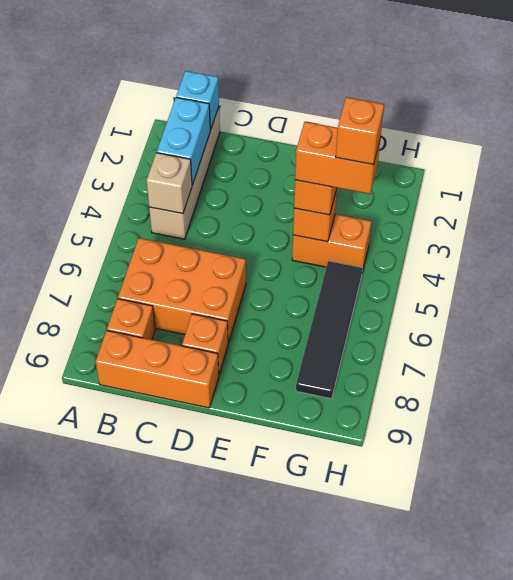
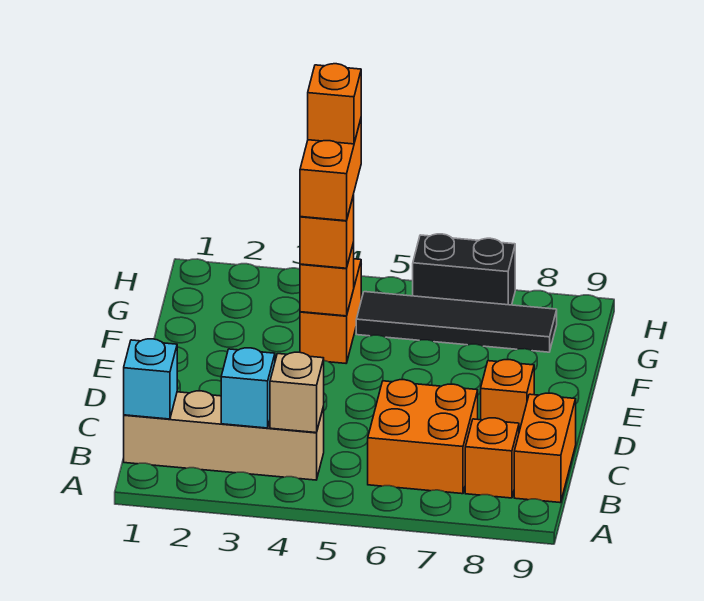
cyan brick B2:B3 level 2 -> cyan brick B3 level 2
orange brick B6:D7 level 1 -> orange brick B6:C7 level 1
orange brick B9:D9 level 1 -> orange brick B9:C9 level 1
none -> black brick H6:H7 level 1

